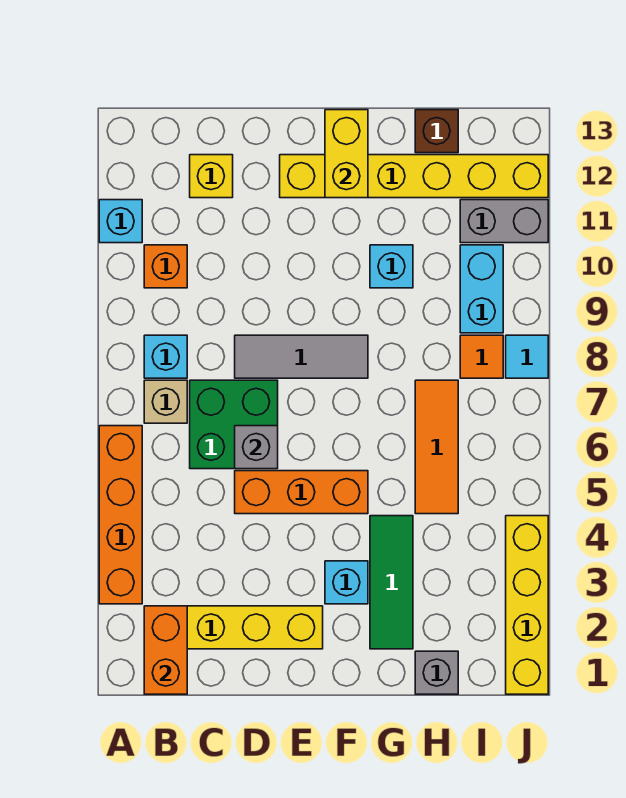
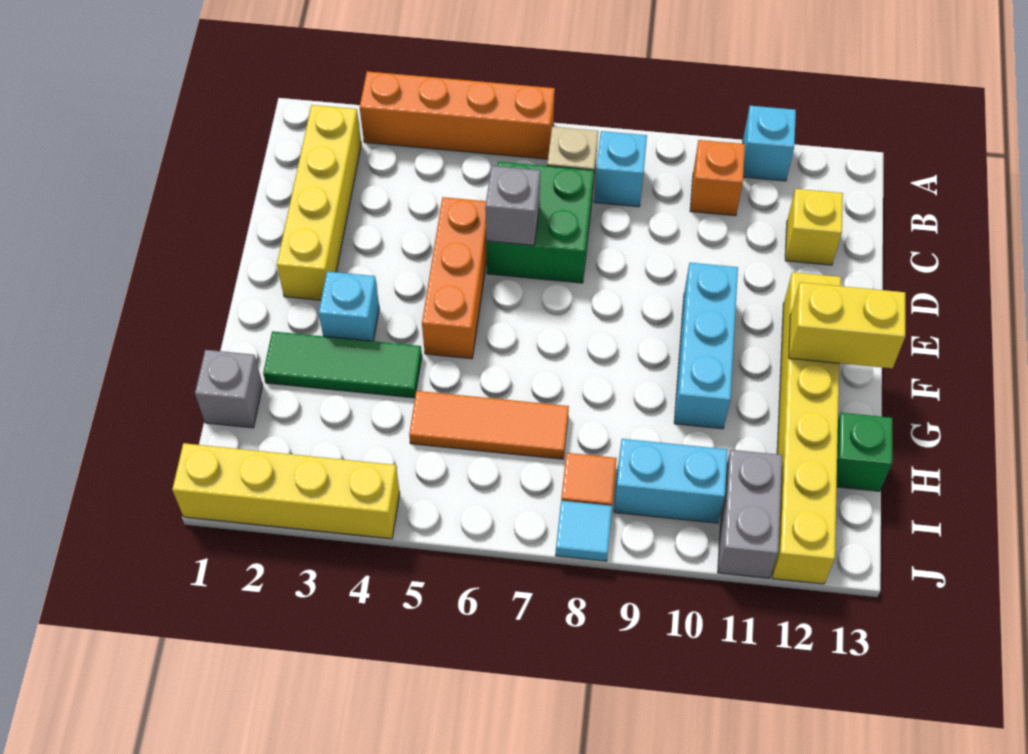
orange brick B1:B2 level 2 -> none
grey tile D8:F8 level 1 -> none
cyan brick G10 level 1 -> cyan brick E10:G10 level 1
brown brick H13 level 1 -> green brick H13 level 1

